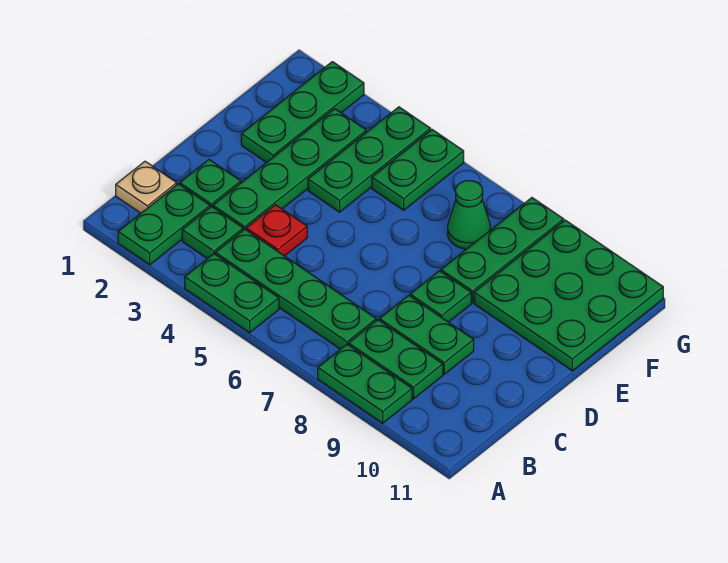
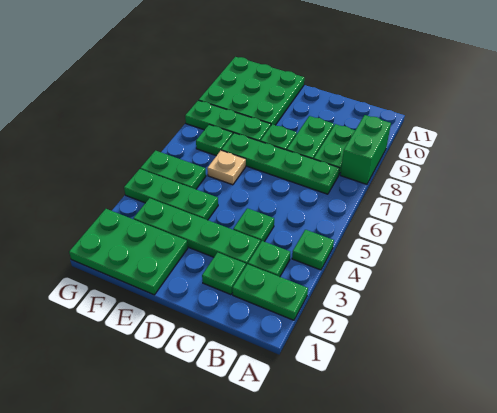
green plate A4:A5 level 1 -> green plate A4 level 1
green plate A8:A9 level 1 -> green brick A8:A9 level 1
tan plate B1 level 1 -> tan plate E6 level 1
green plate B4:B7 level 1 -> green plate B7:E7 level 1
red plate C4 level 1 -> green plate C4 level 1
green plate E2:G2 level 1 -> green plate E1:G2 level 1
green cone F7 level 1 -> green plate F7 level 1

